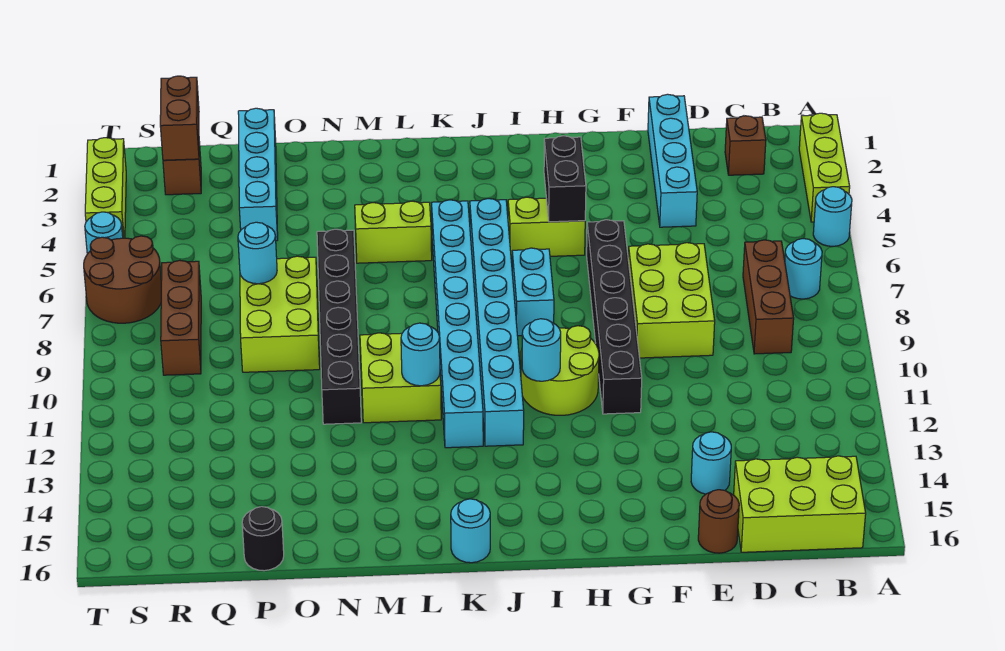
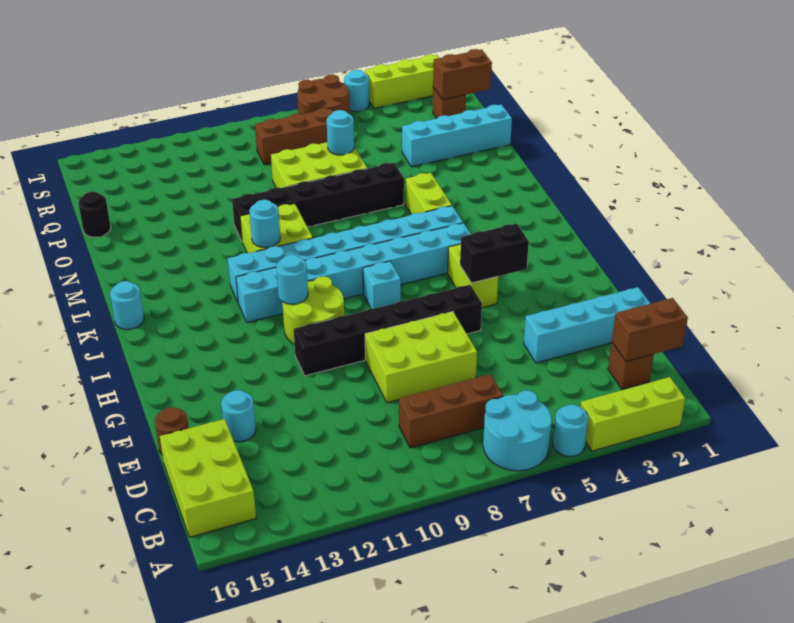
cyan round brick B7 level 1 -> cyan round brick A6:B7 level 1
none -> brown brick C1:C2 level 2
cyan brick I7:I8 level 1 -> cyan brick I8 level 1

